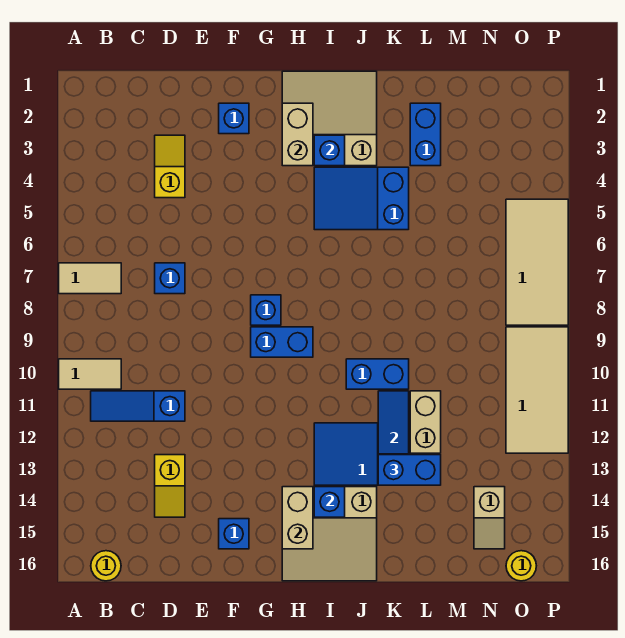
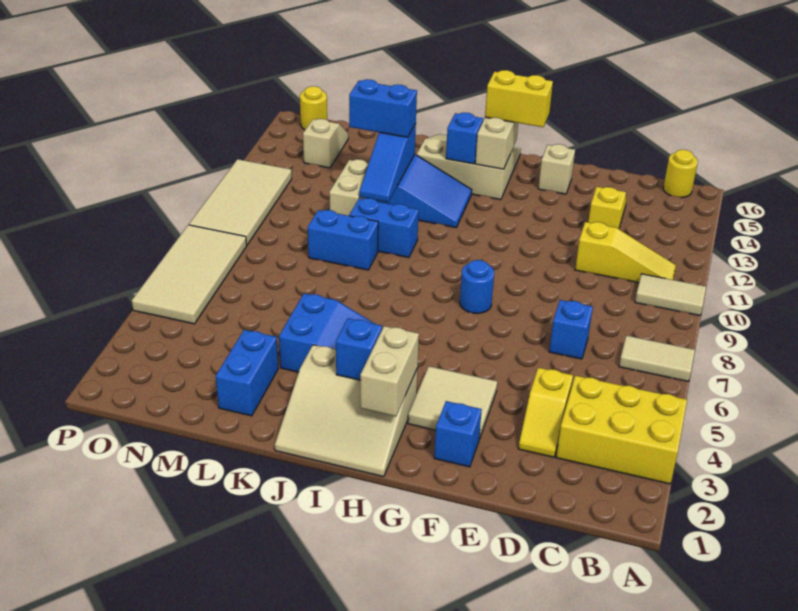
none -> yellow brick A3:C4 level 1
blue slope B11:D11 level 1 top D -> yellow slope B11:D11 level 1 top D
none -> tan tile F3:G4 level 1
blue brick F15 level 1 -> tan brick F15 level 1
blue brick G8 level 1 -> blue round brick G8 level 1
blue brick G9:H9 level 1 -> blue brick K9:L9 level 1
none -> yellow brick G15:H15 level 3

